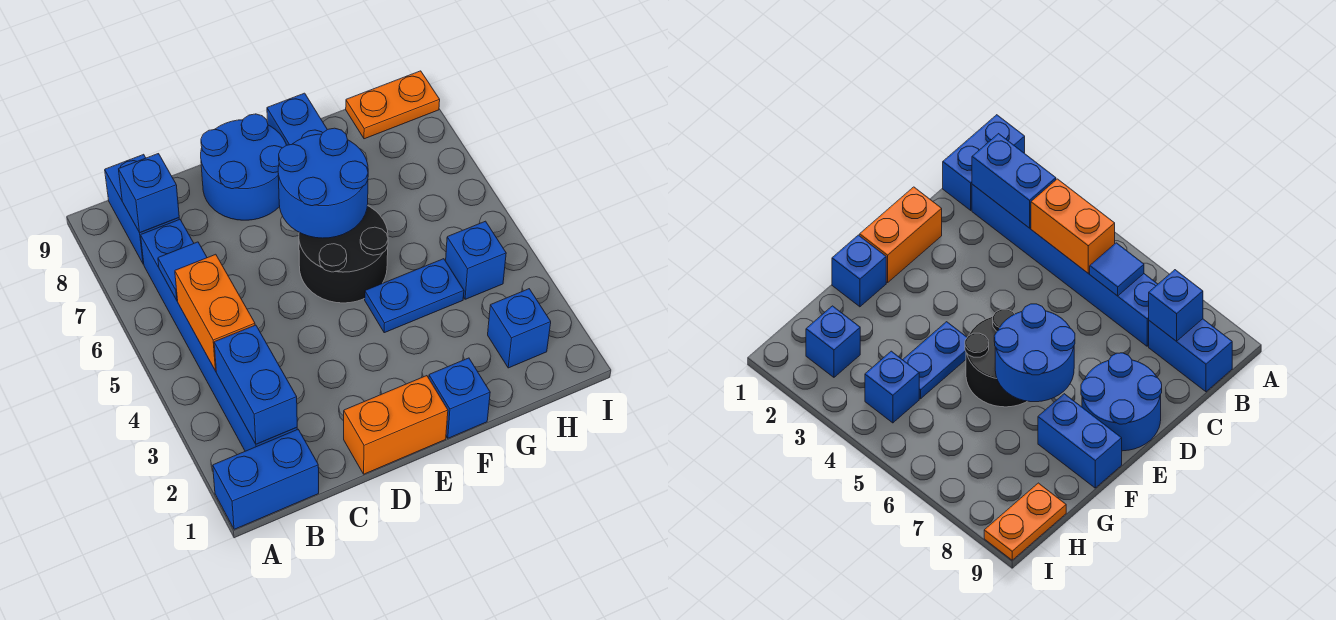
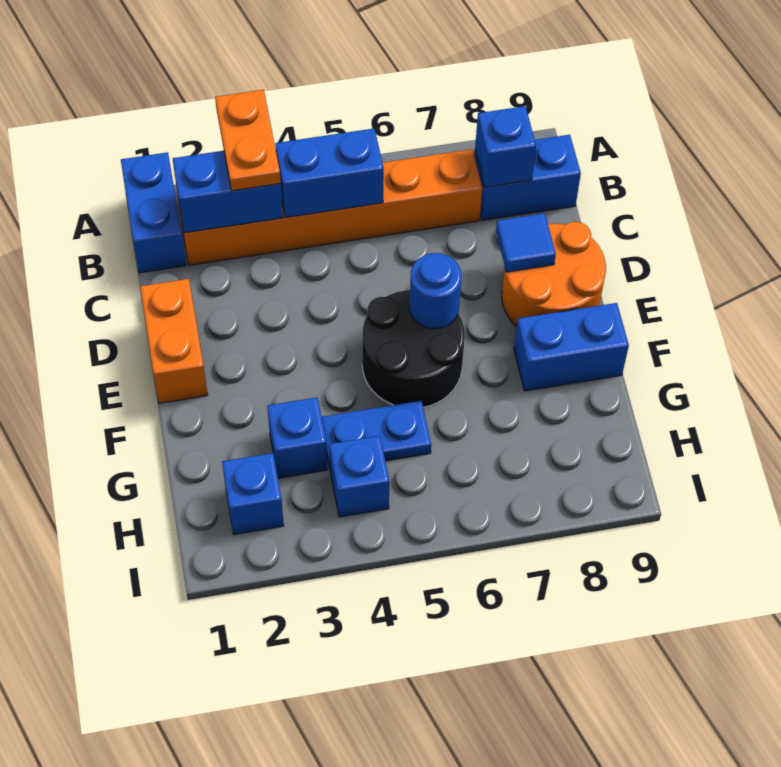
blue brick B2:B7 level 1 -> orange brick B2:B7 level 1
orange brick B4:B5 level 2 -> blue brick B4:B5 level 2
blue tile B6 level 2 -> blue tile D8 level 2
blue round brick D8:E9 level 1 -> orange round brick D8:E9 level 1
blue round brick E6:F7 level 2 -> blue round brick E6 level 2
blue brick F1 level 1 -> blue brick G3 level 1
blue plate F4:G4 level 1 -> blue plate G4:G5 level 1
orange plate H9:I9 level 1 -> orange plate A3:B3 level 3

